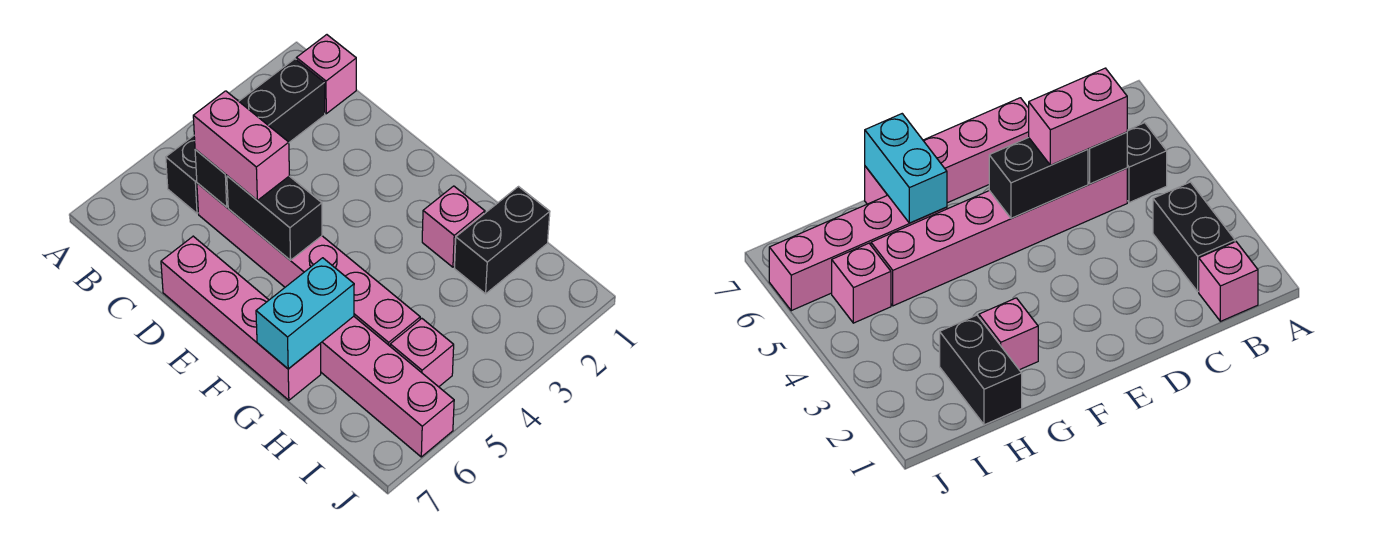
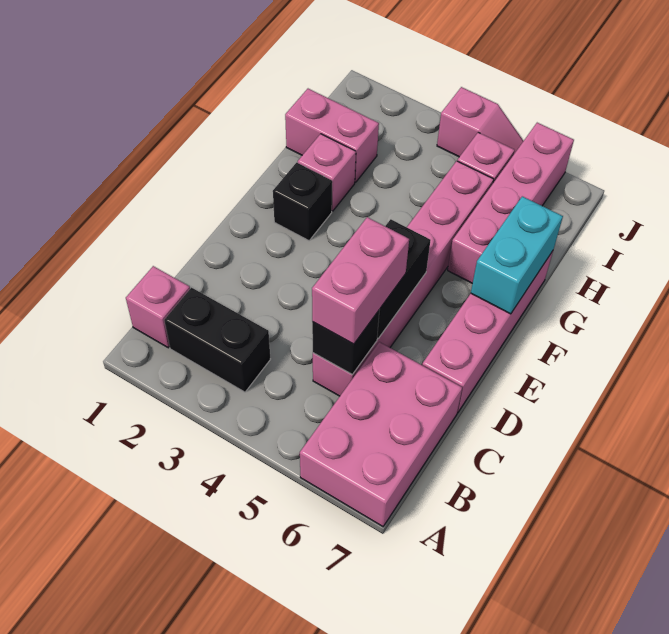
none -> pink brick A6:C7 level 1
black brick B5 level 1 -> black brick F2 level 1
cyan brick G6:G7 level 2 -> cyan brick F7:G7 level 2
black brick H1:H2 level 1 -> pink brick H1:H2 level 1
none -> pink slope J4:J5 level 1 top 4

